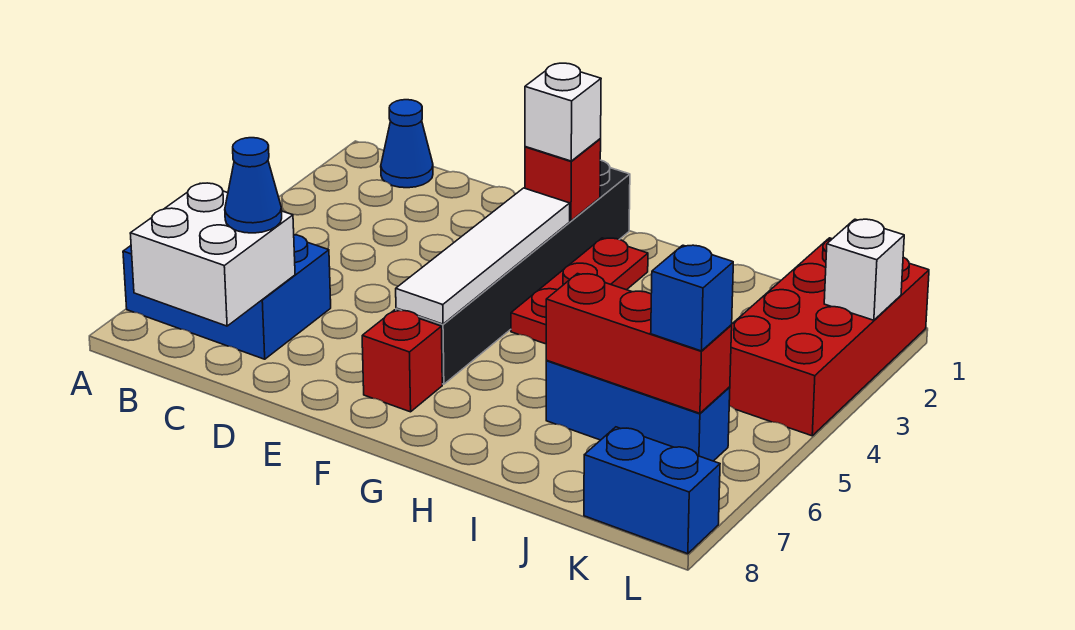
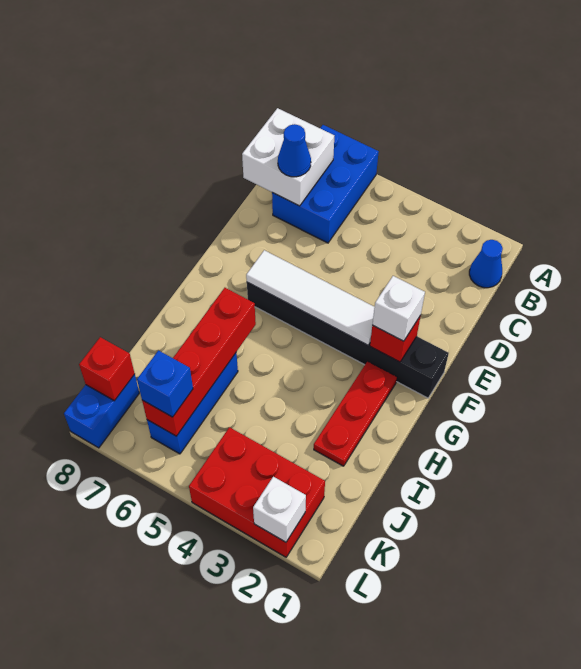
red brick F7 level 1 -> red brick K8 level 2
red plate G2:G4 level 1 -> red plate G2:I2 level 1
red brick I6:K6 level 2 -> red brick H6:K6 level 2
red brick K1:L4 level 1 -> red brick K2:L4 level 1

